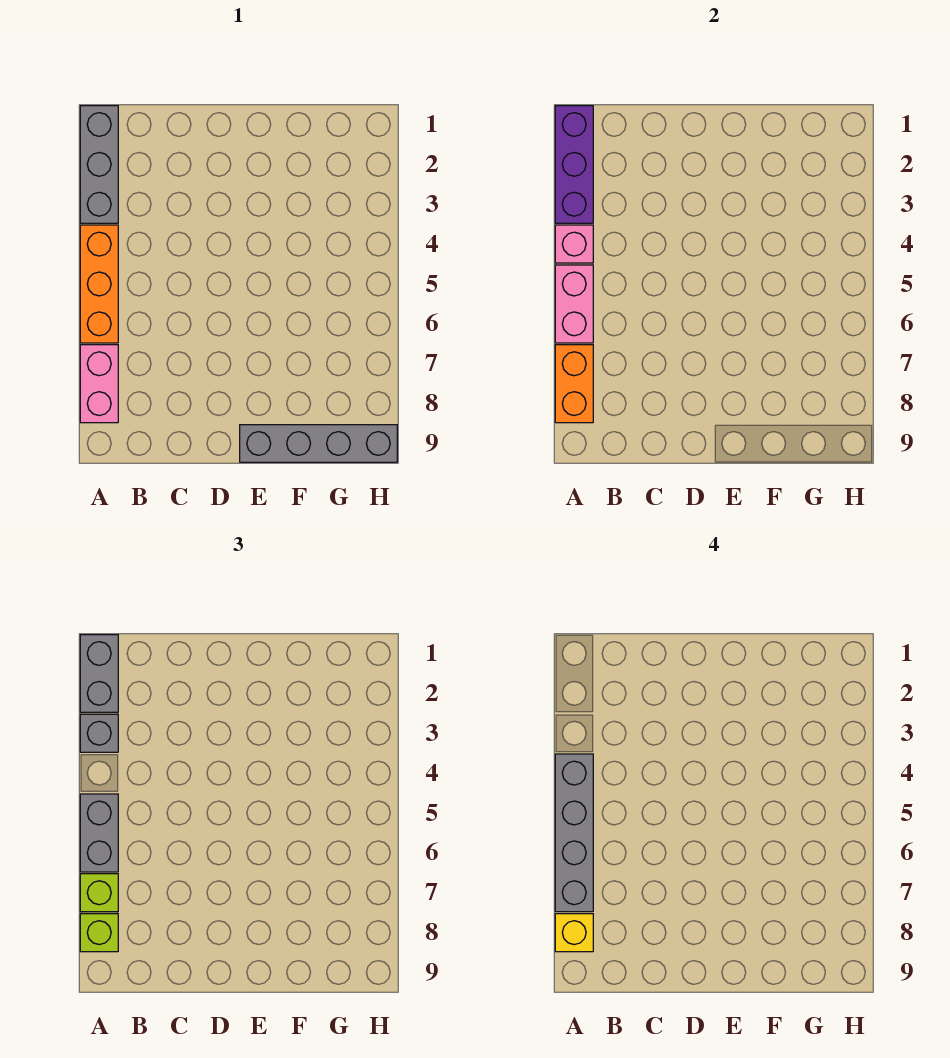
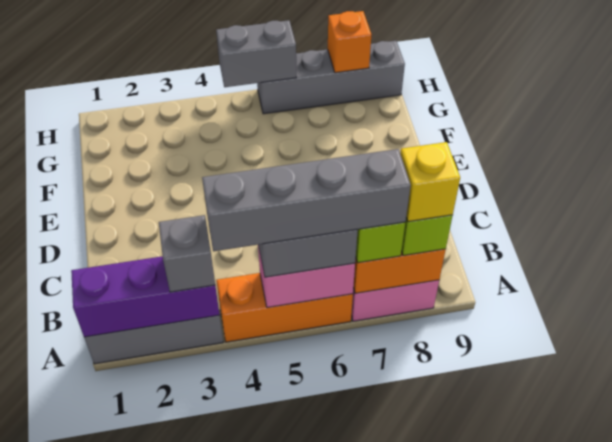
grey brick A1:A2 level 3 -> grey brick H5:H6 level 2
pink brick A4 level 2 -> none
grey brick E9:H9 level 1 -> grey brick H6:H9 level 1
none -> orange brick H8 level 2

